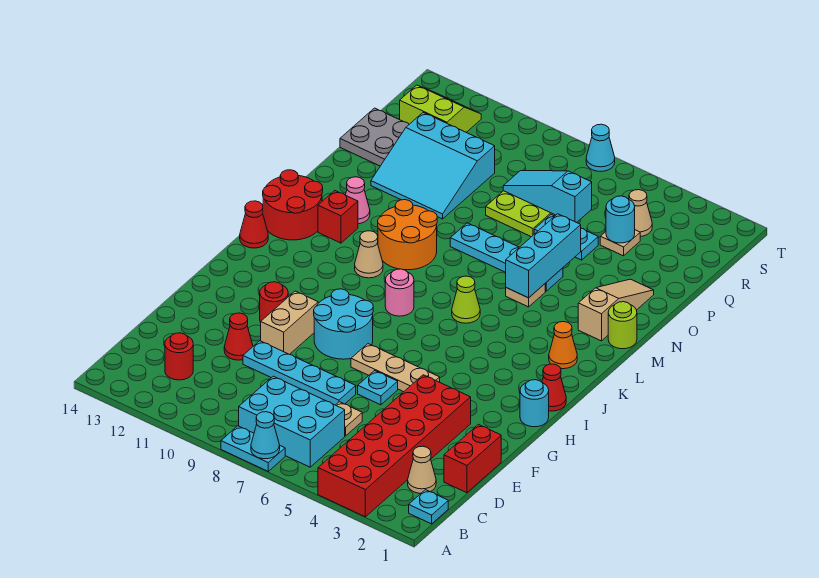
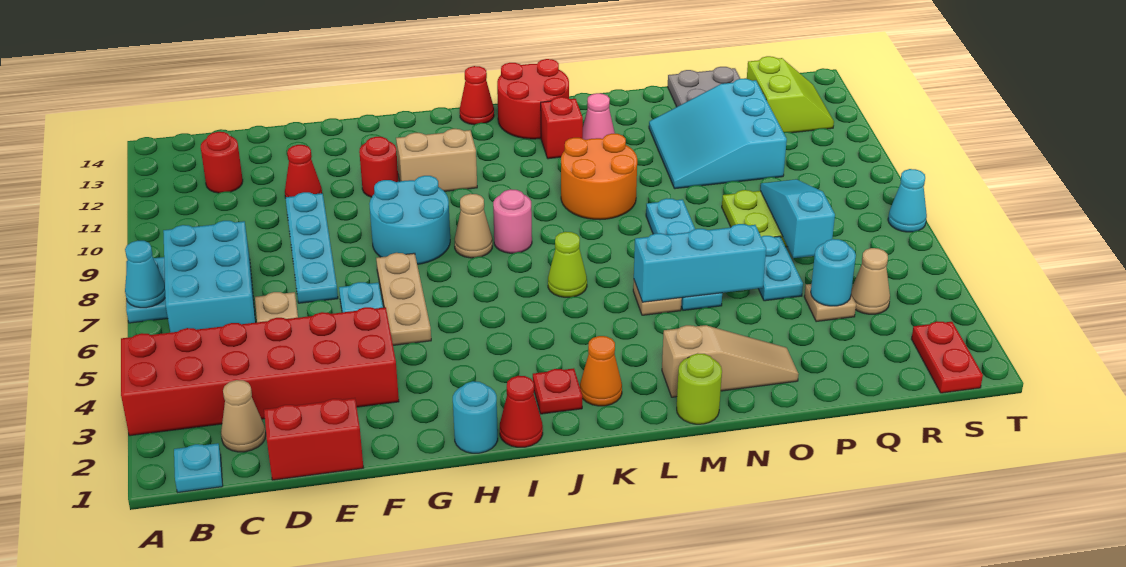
tan brick F10:G10 level 1 -> tan brick H11:I11 level 1
none -> red plate J2 level 1
tan cone K10 level 1 -> tan cone I8 level 1
none -> red plate S1:S2 level 1

